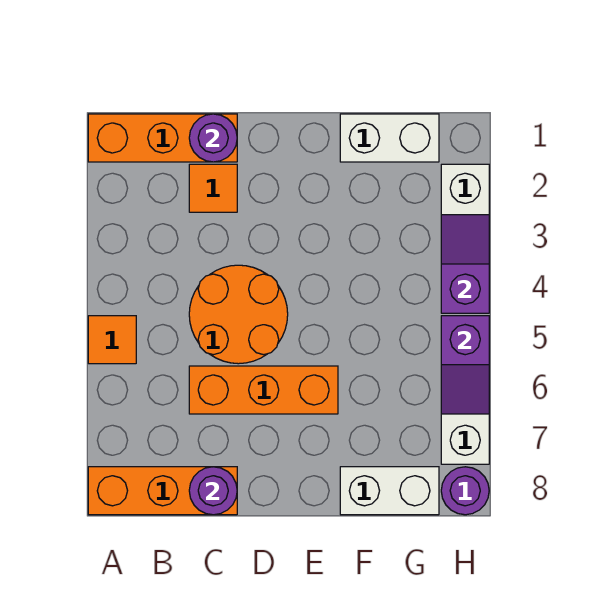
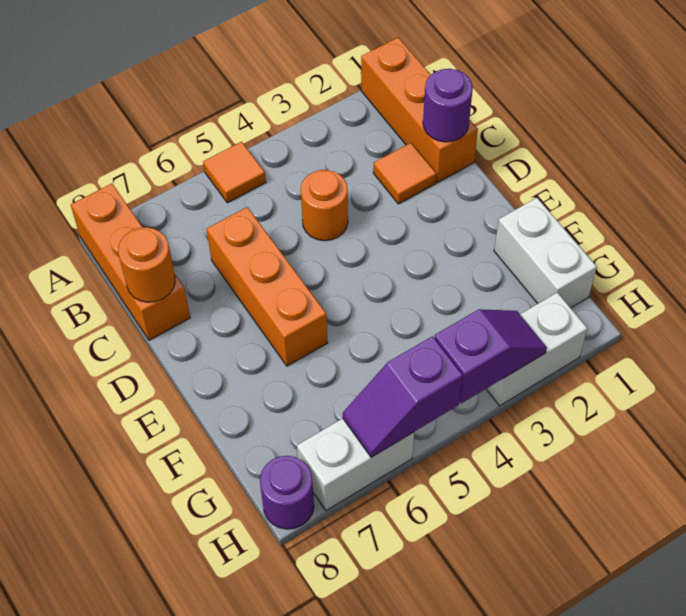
orange round brick C4:D5 level 1 -> orange round brick C4 level 1
purple round brick C8 level 2 -> orange round brick C8 level 2
white brick F8:G8 level 1 -> none

